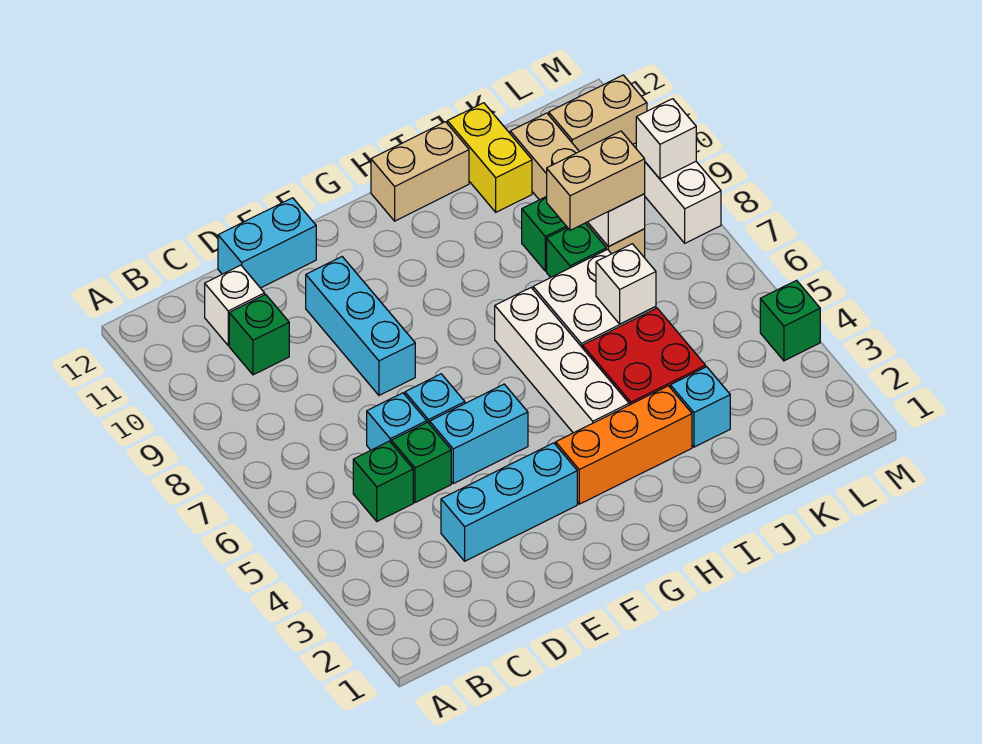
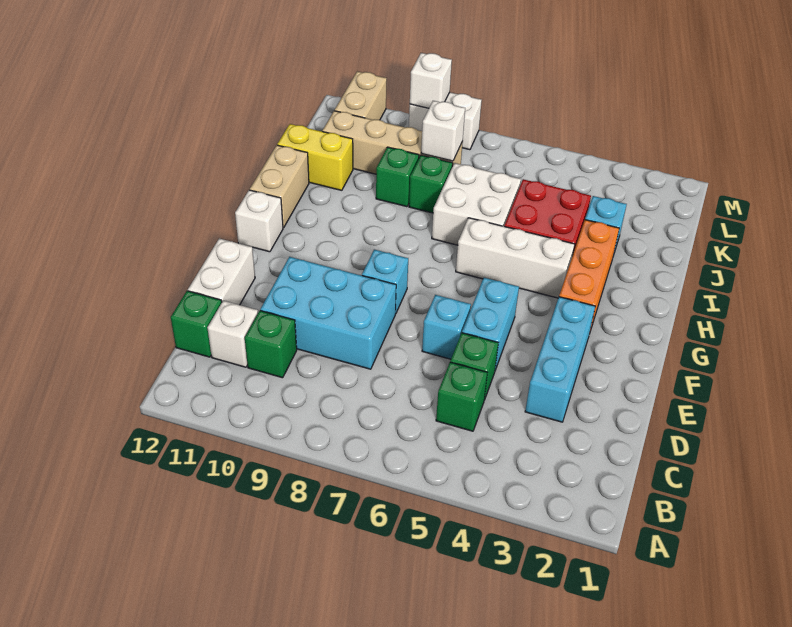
cyan brick D6 level 1 -> cyan brick F8 level 1
cyan brick D12:E12 level 1 -> white brick D12:E12 level 1
cyan brick E8:E10 level 1 -> cyan brick D8:E10 level 1
white brick H4:H7 level 1 -> white brick H4:H6 level 1
white brick J6 level 2 -> white brick G12 level 1
tan brick J8:K8 level 3 -> none
green brick M4 level 1 -> green brick C12 level 1

